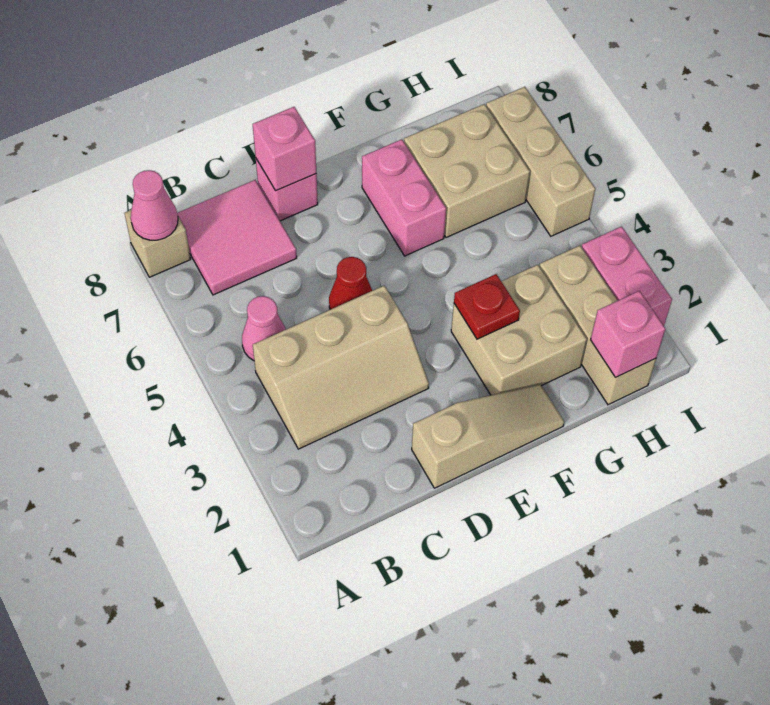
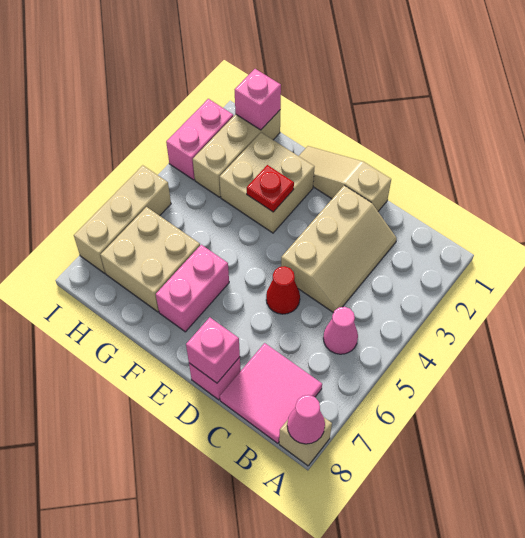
tan slope B3:D4 level 1 top 4 -> tan slope C2:D4 level 1 top D

